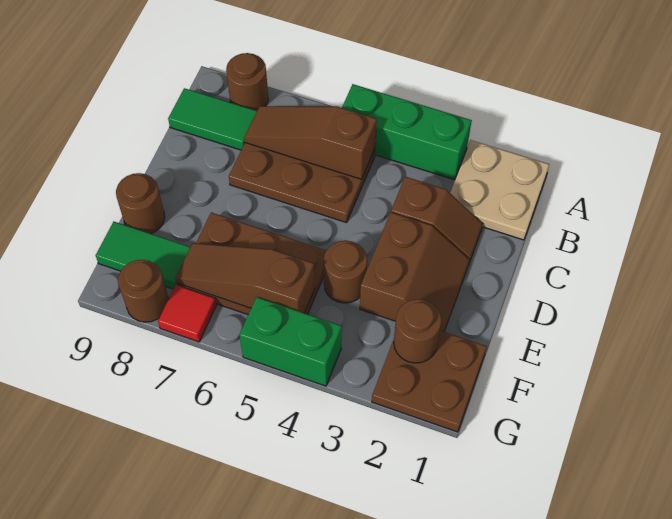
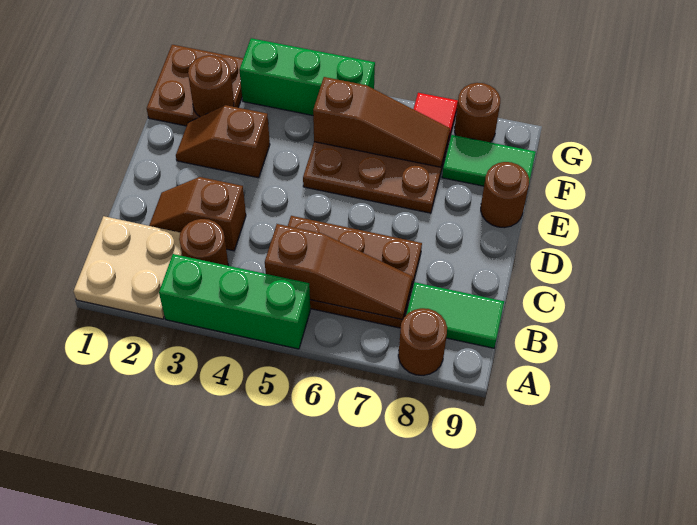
brown slope D2:E3 level 1 top 3 -> brown slope E2:E3 level 1 top 3
brown round brick E4 level 1 -> brown round brick B3 level 1
green brick G4:G5 level 1 -> green brick G3:G5 level 1

